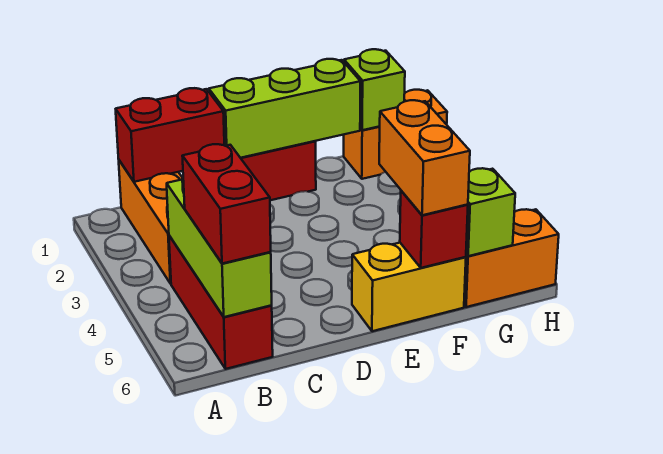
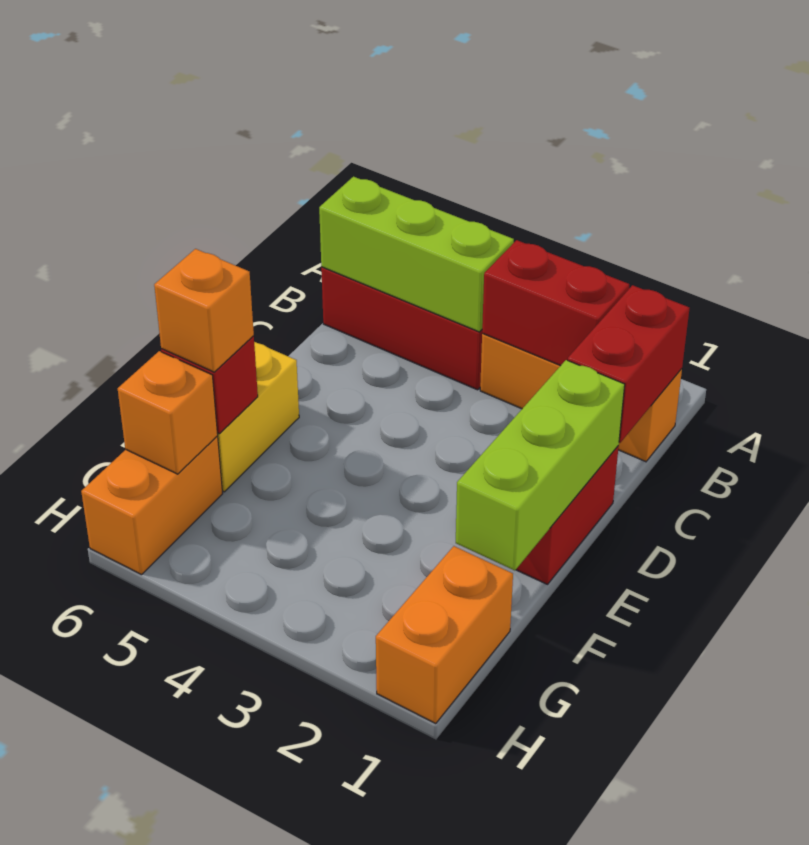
red brick B5:B6 level 3 -> red brick B2:B3 level 2
orange brick F5:F6 level 3 -> orange brick F6 level 3
lime brick G1 level 2 -> none
lime brick G6 level 2 -> orange brick G6 level 2

